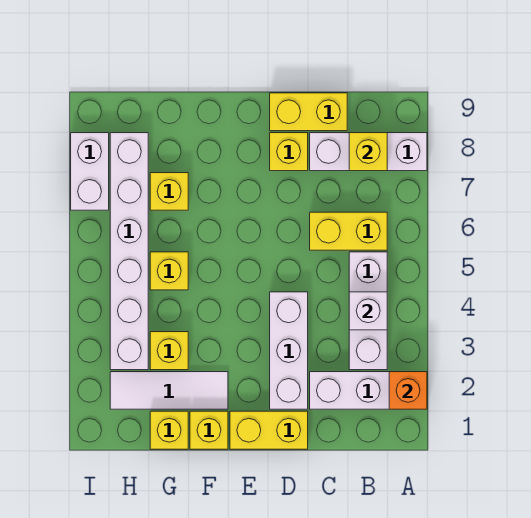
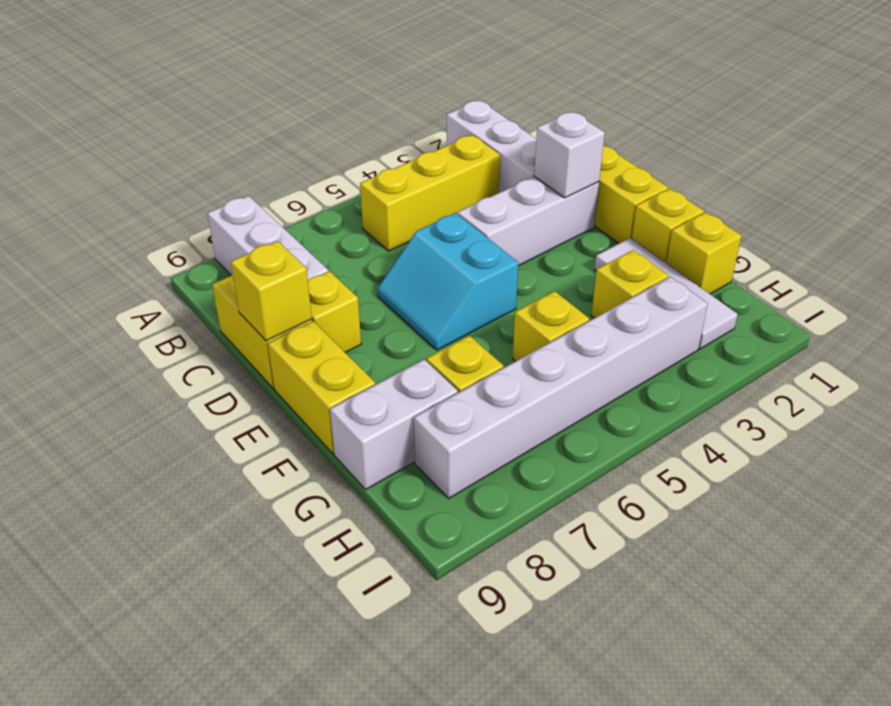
orange brick A2 level 2 -> none
white brick B3:B5 level 1 -> yellow brick B3:B5 level 1
white brick B4 level 2 -> white brick D2 level 2
yellow brick B6:C6 level 1 -> yellow brick E9:F9 level 1
yellow brick B8 level 2 -> yellow brick D9 level 2
none -> cyan slope D5:E6 level 1 top 5
white brick I7:I8 level 1 -> white brick G8:G9 level 1

